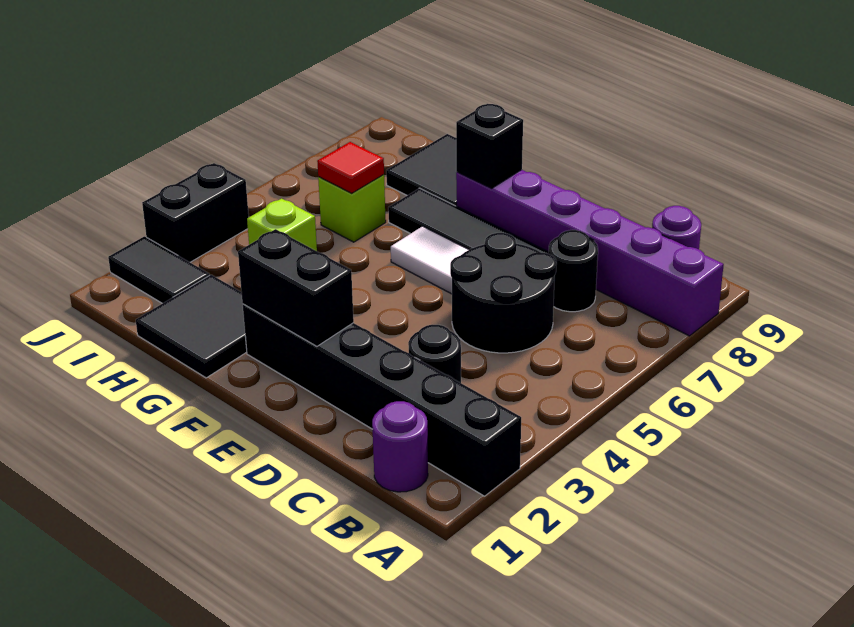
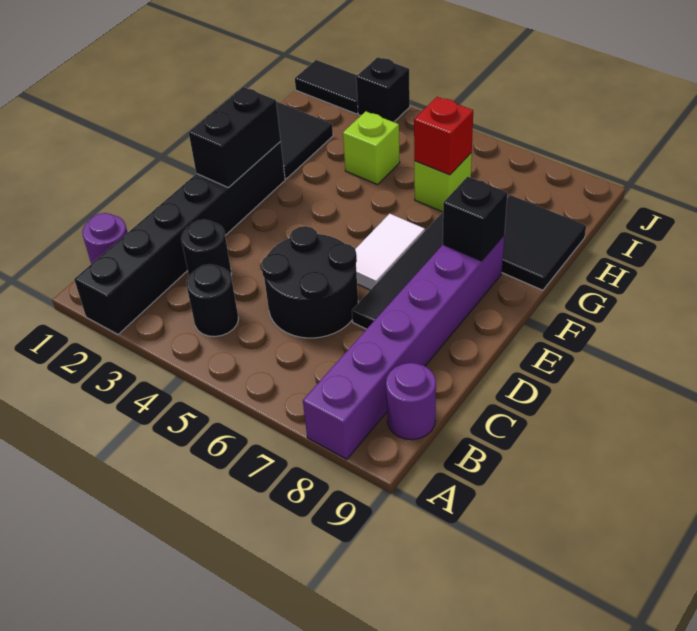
black round brick C7 level 1 -> black round brick B4 level 1
red tile H6 level 2 -> red brick H6 level 2
black tile I2:J2 level 1 -> black tile J1:J2 level 1
black brick J3:J4 level 1 -> black brick J3 level 1

